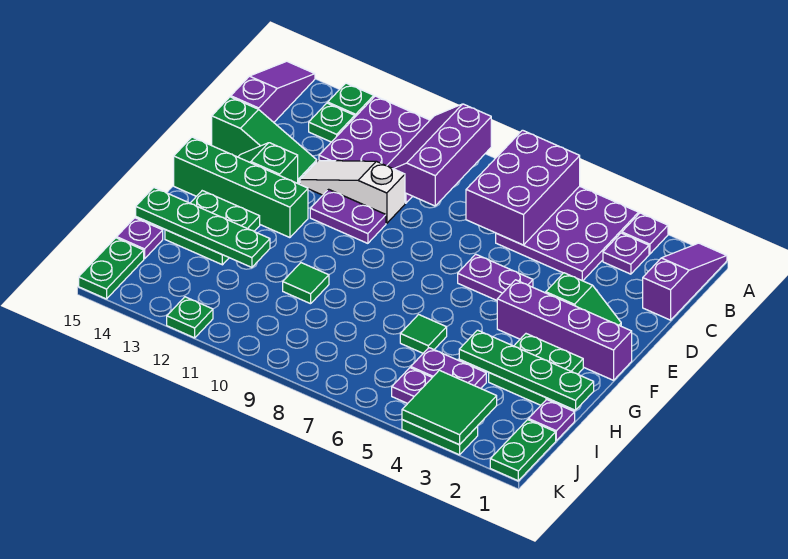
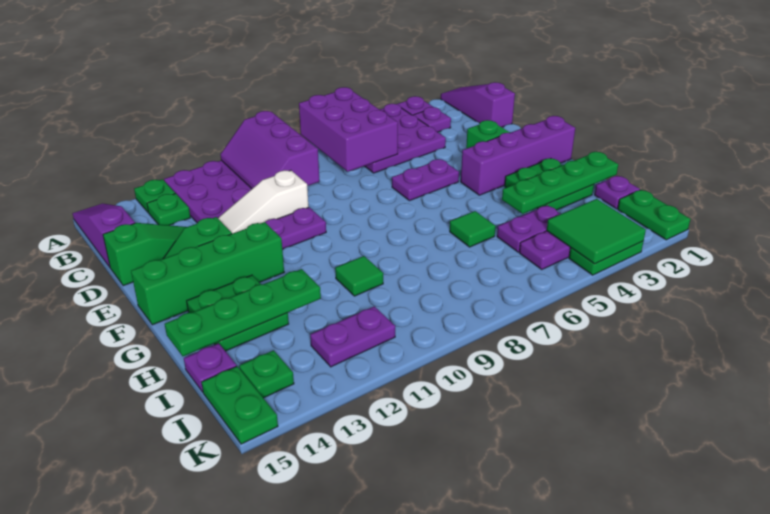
none -> purple plate J11:J12 level 1
green plate K12 level 1 -> green plate J14 level 1

